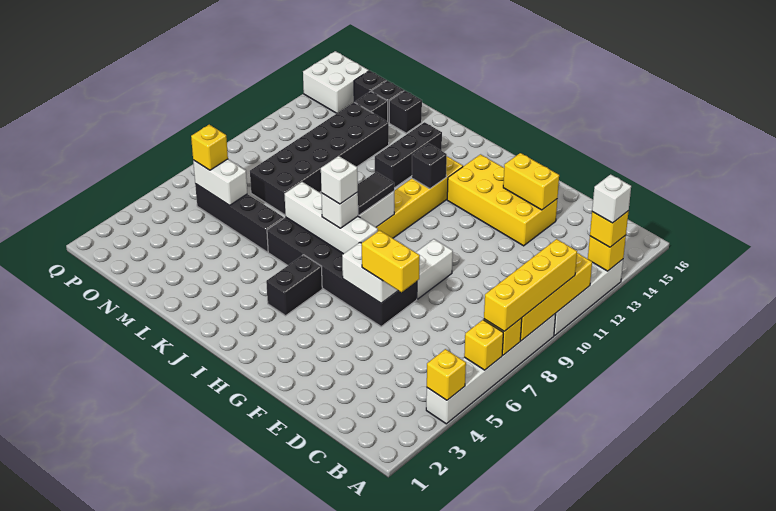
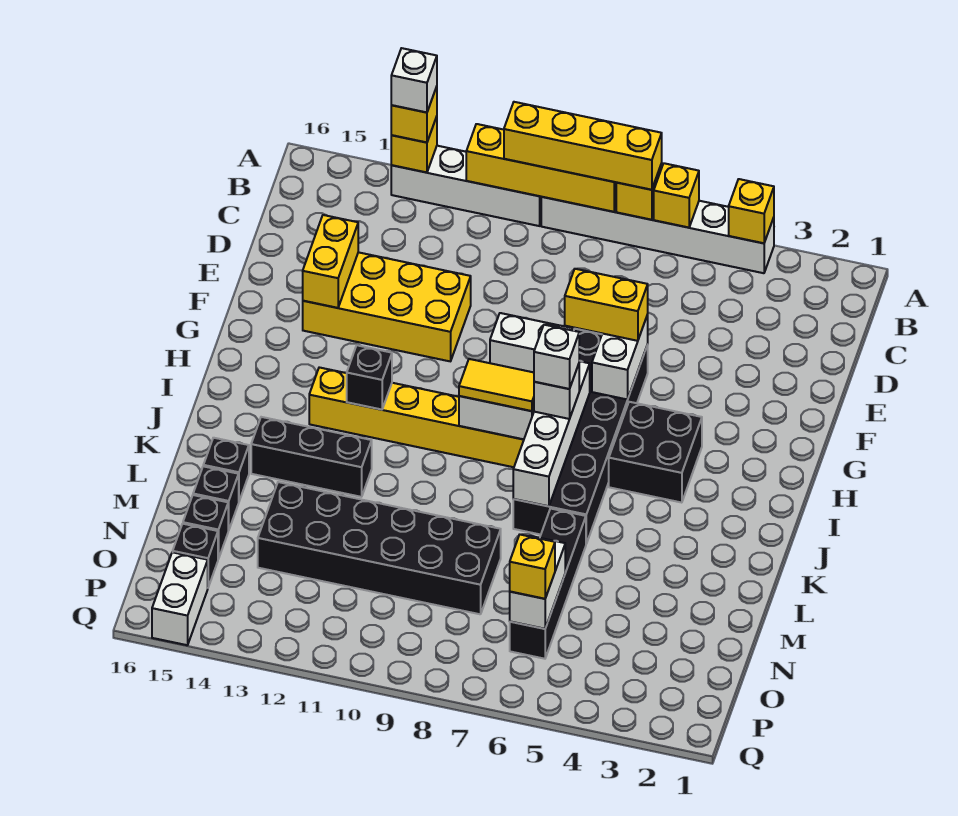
yellow brick E6:F6 level 3 -> yellow brick F6:F7 level 3
yellow brick E13:H14 level 1 -> yellow brick E11:F14 level 1
black brick I4:I5 level 1 -> black brick H4:I5 level 1
black tile I8:I9 level 3 -> yellow tile I8:I9 level 3
black brick N14 level 1 -> black brick L15 level 1
white brick P14:Q15 level 1 -> white brick P15:Q15 level 1

